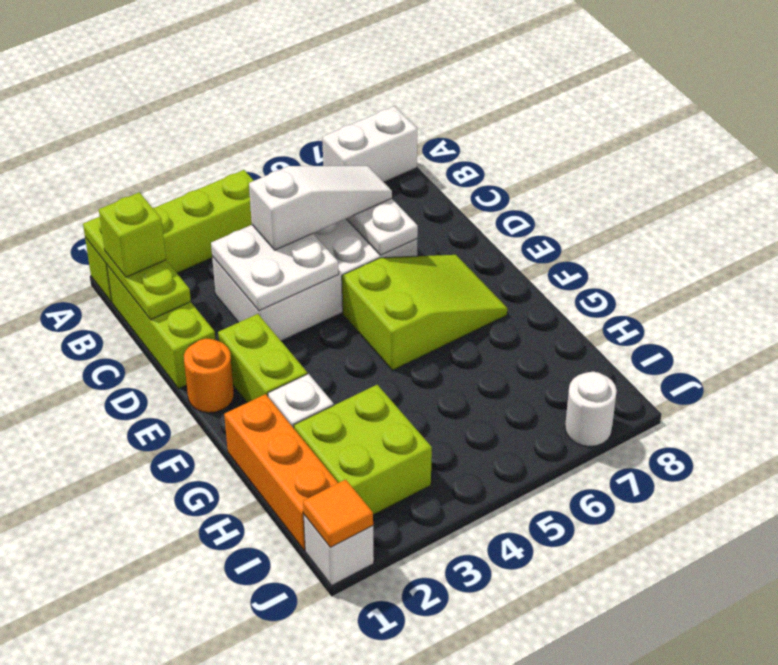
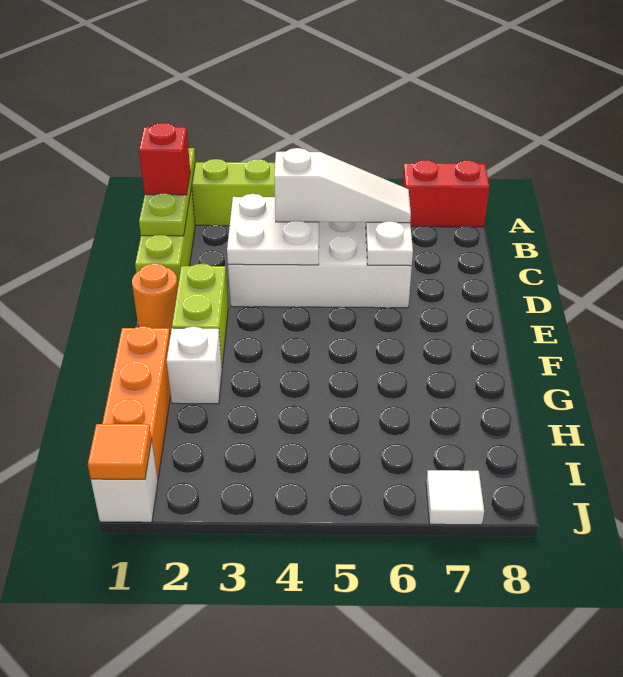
white brick A7:A8 level 1 -> red brick A7:A8 level 1
lime brick B1 level 3 -> red brick B1 level 3
lime slope E5:F7 level 1 top 5 -> none
lime brick H2:I3 level 1 -> none
white round brick J7 level 1 -> white tile J7 level 1

